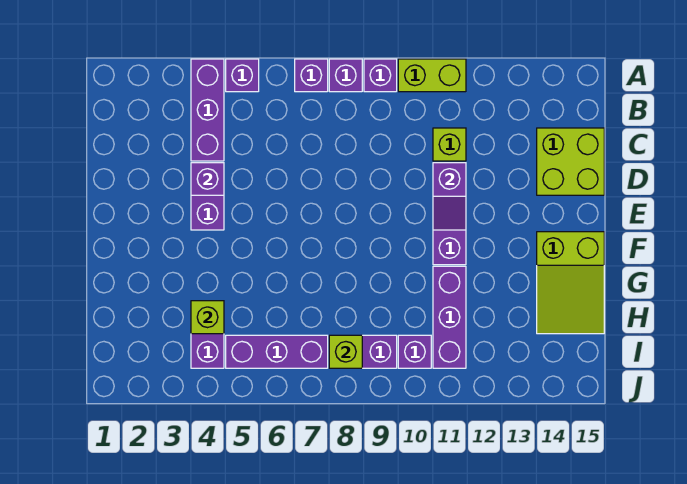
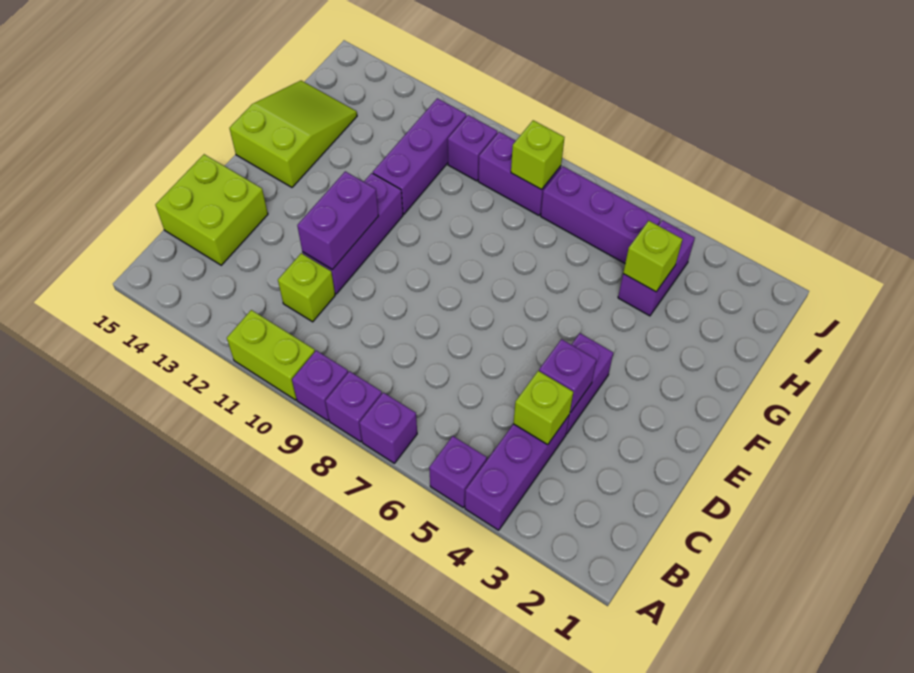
none -> lime brick C4 level 2
purple slope D11:E11 level 2 top D -> purple brick D11:E11 level 2

